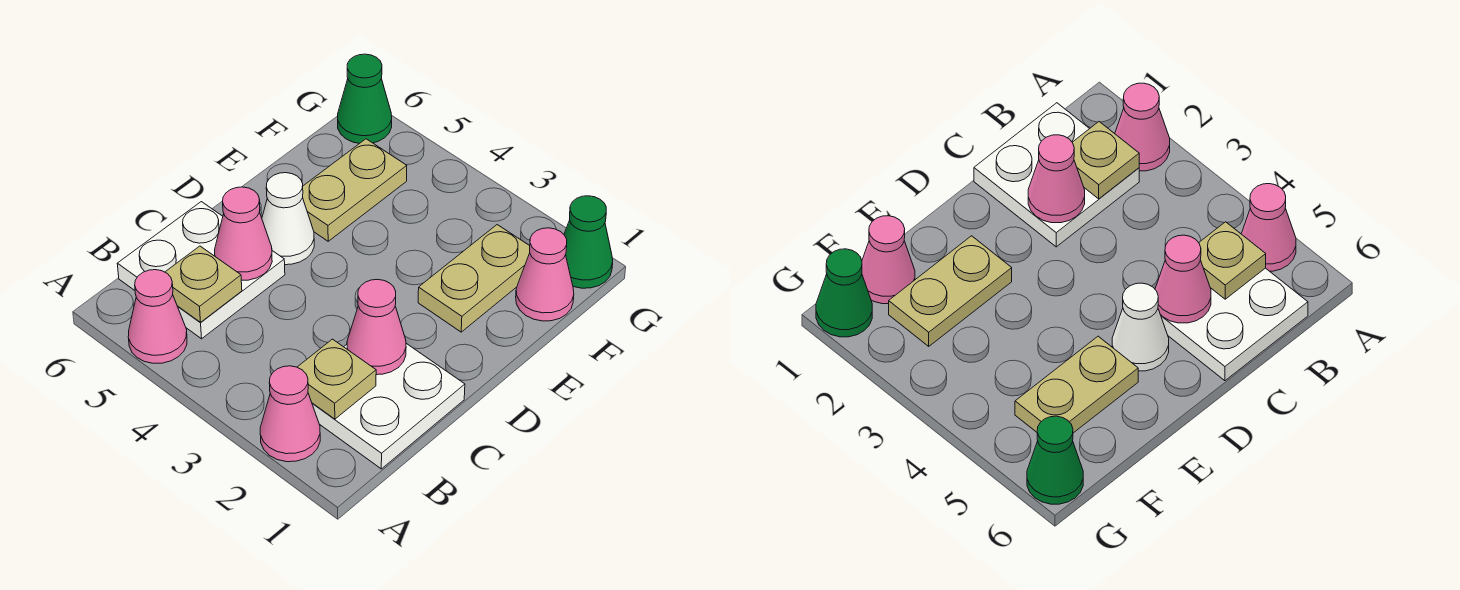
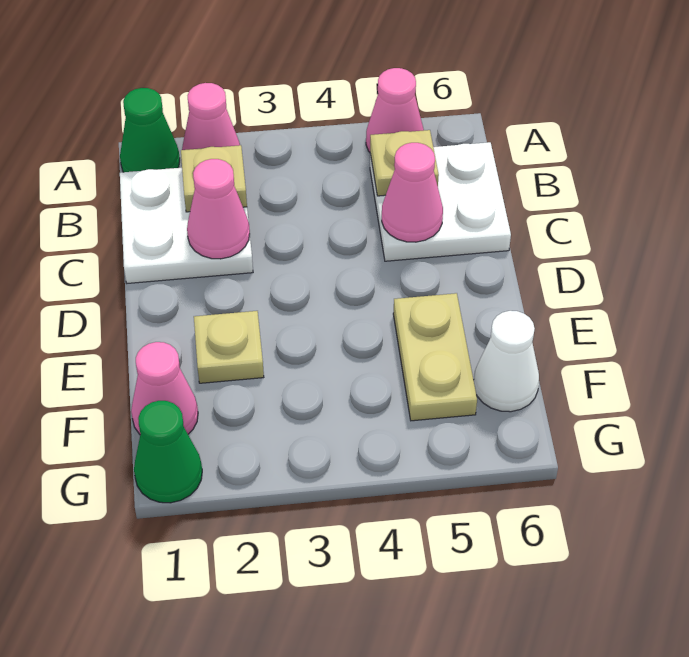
white cone D5 level 1 -> white cone F6 level 1
tan plate E2:F2 level 1 -> tan plate E2 level 1
green cone G6 level 1 -> green cone A1 level 1

